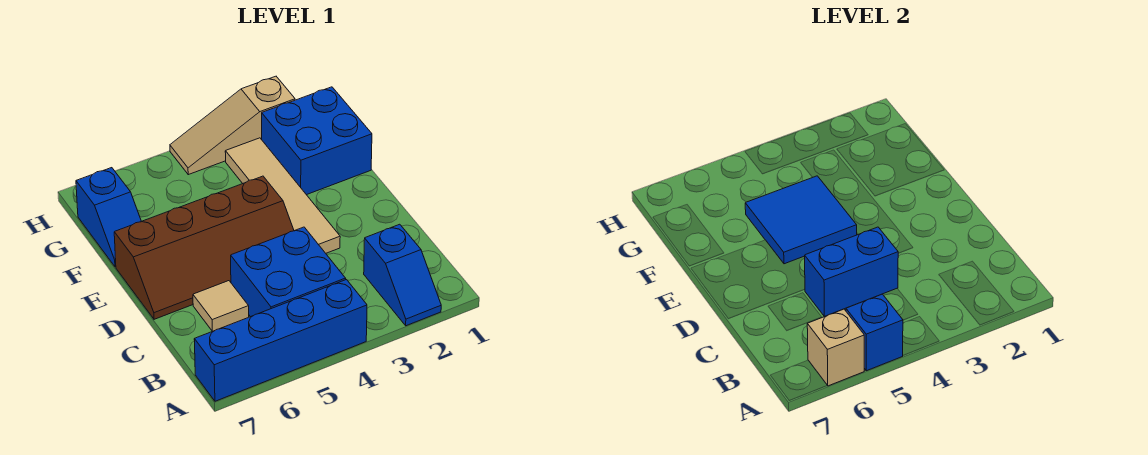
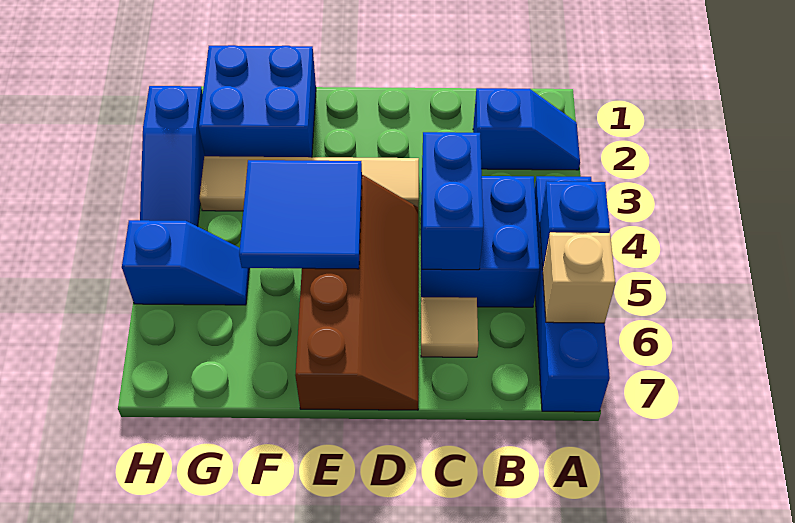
blue slope F7:G7 level 1 top G -> blue slope G5:H5 level 1 top H
tan slope H2:H4 level 1 top 2 -> blue slope H2:H4 level 1 top 2

